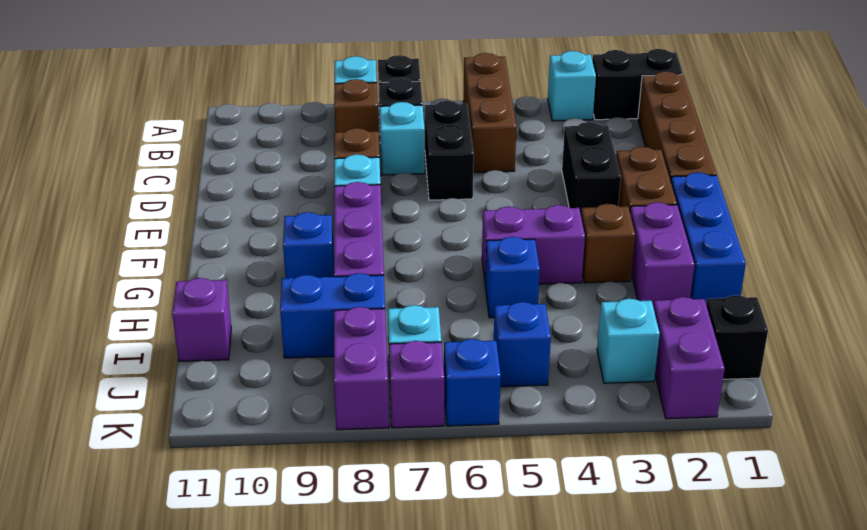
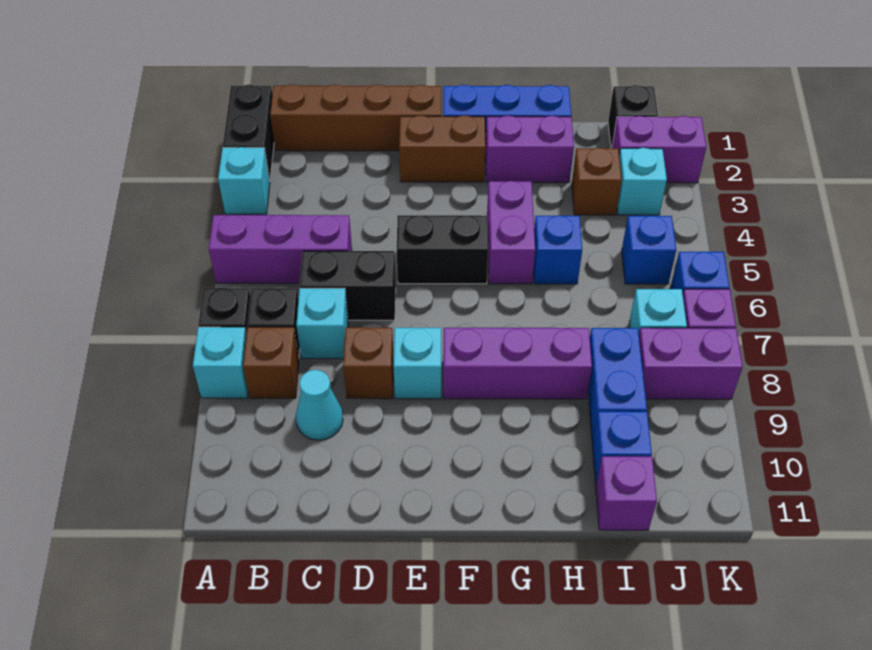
brown brick A5:C5 level 1 -> purple brick A5:C5 level 1
none -> cyan cone C9 level 1
black brick D3:E3 level 1 -> black brick E5:F5 level 1
brown brick G3 level 1 -> brown brick I3 level 1
blue brick G9 level 1 -> blue brick I10 level 1

